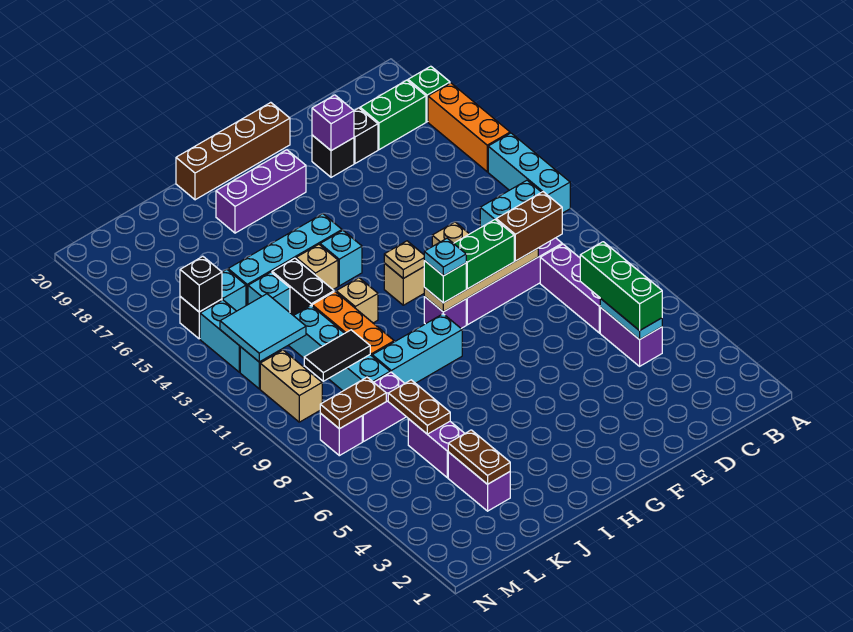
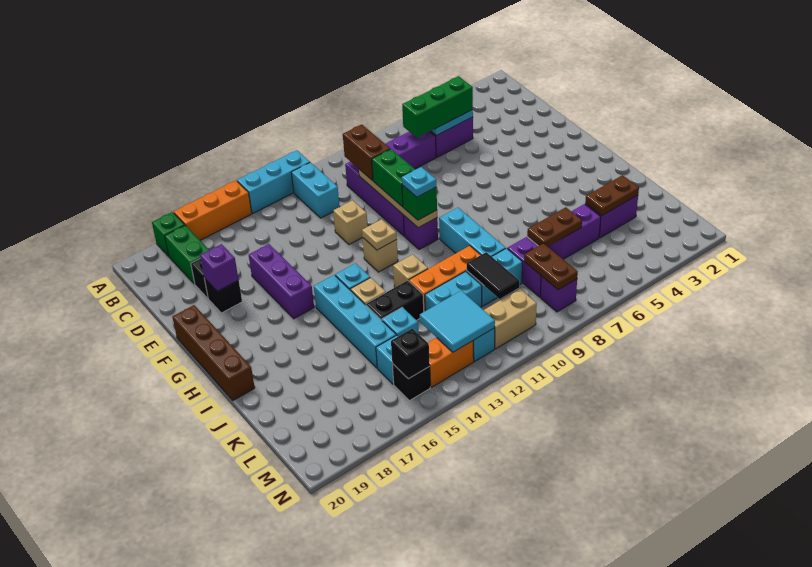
purple brick G18:I18 level 1 -> purple brick E16:G16 level 1
cyan brick M13:M14 level 1 -> orange brick M13:M14 level 1

